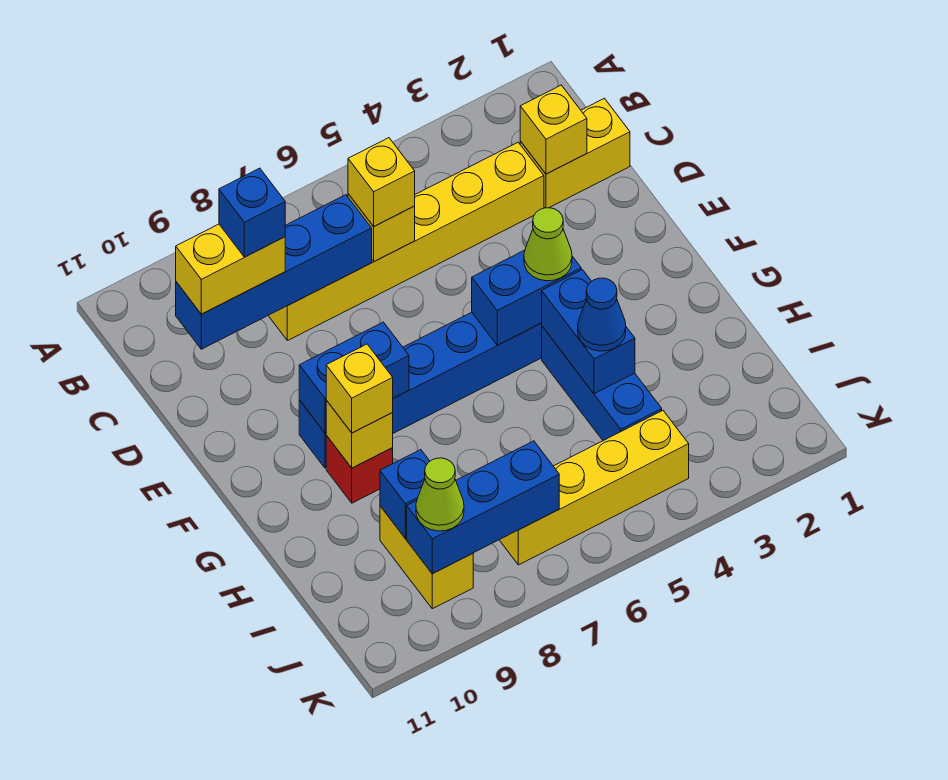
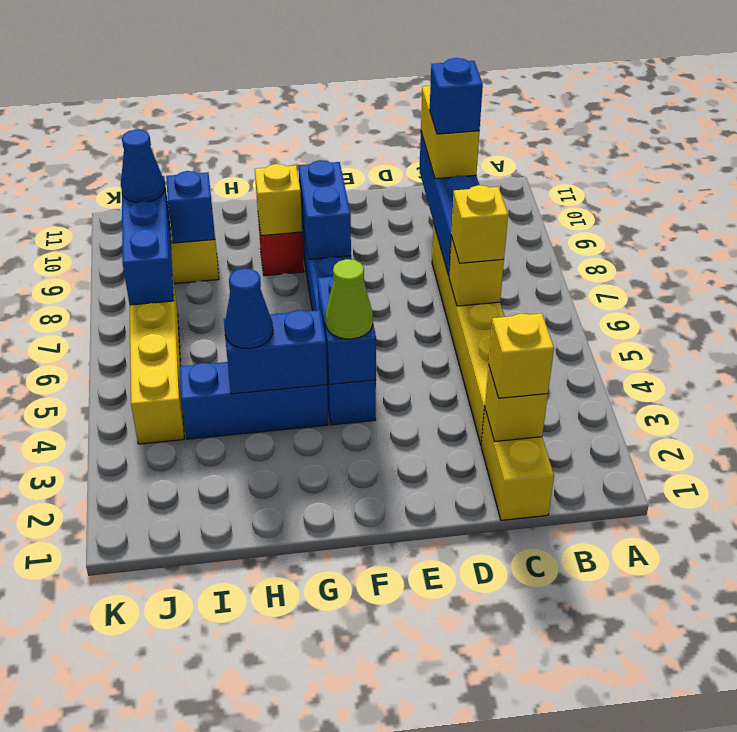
yellow brick G9 level 3 -> yellow brick C2 level 3
lime cone J9 level 3 -> blue cone J9 level 3

